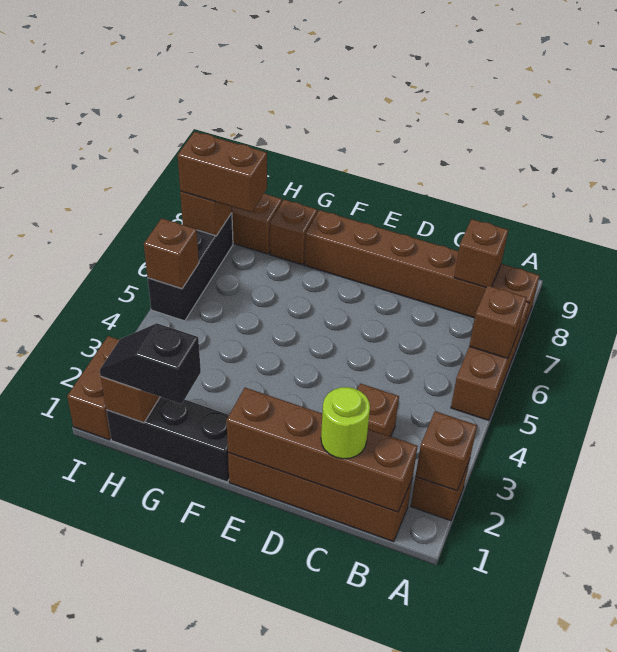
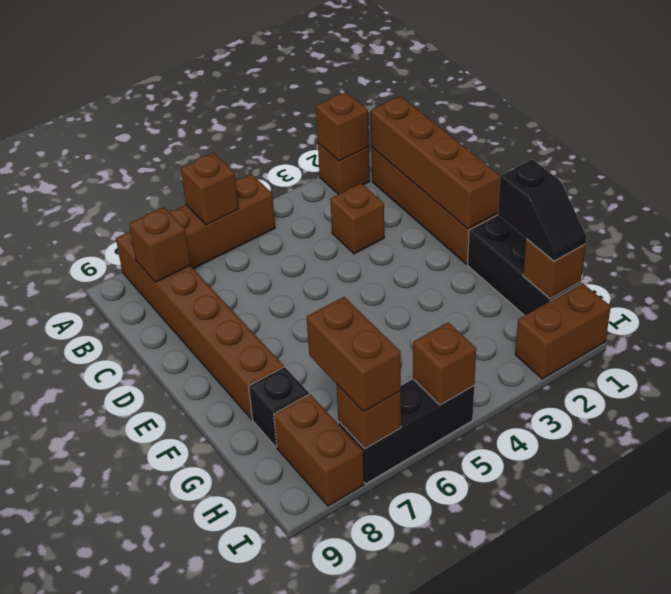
lime round brick C1 level 3 -> none
brown brick G8 level 1 -> black brick G8 level 1

